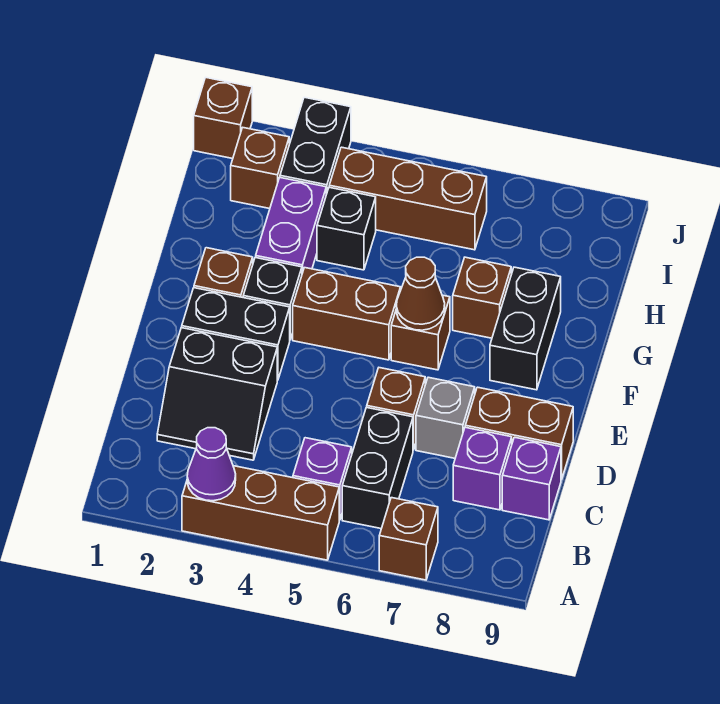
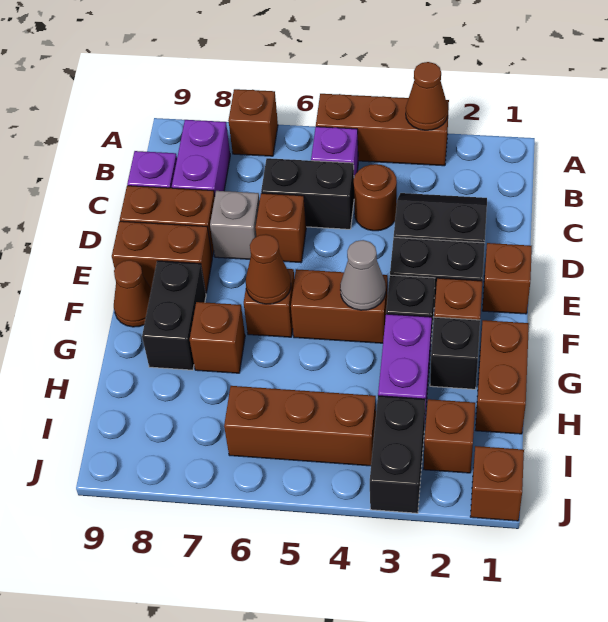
purple cone A3 level 2 -> brown cone A3 level 2
black brick B6:C6 level 1 -> black brick C5:C6 level 1
none -> brown round brick C4 level 1
purple brick C8 level 1 -> purple brick B8:C8 level 1
none -> brown brick E1 level 1
none -> brown brick E8:E9 level 1
none -> grey cone F4 level 2
none -> brown cone F9 level 1
none -> brown brick G1:H1 level 1
black brick H4 level 1 -> black brick G2 level 1

